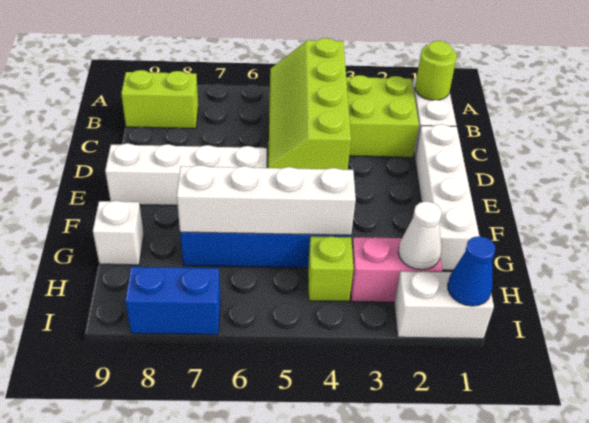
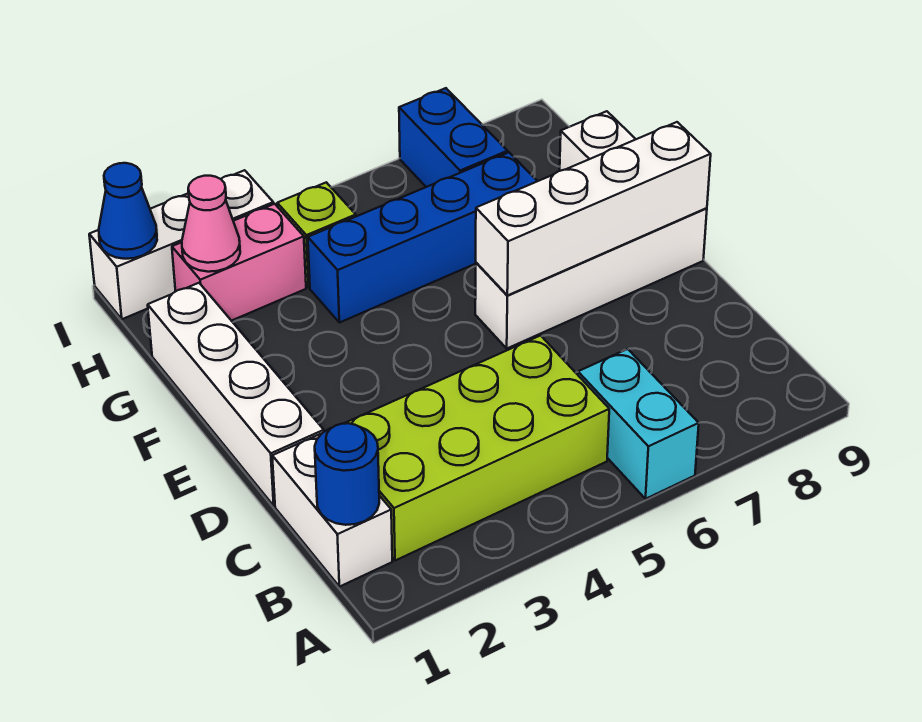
none -> cyan brick A6:B6 level 1
lime round brick B1 level 2 -> blue round brick B1 level 2
lime slope B4:E5 level 2 top 4 -> none
lime brick B8:B9 level 1 -> none
white brick G4:G7 level 2 -> white brick E6:E9 level 2
white cone H2 level 2 -> pink cone H2 level 2
white brick I1:I2 level 1 -> white brick I1:I3 level 1
blue brick I7:I8 level 1 -> blue brick H7:I7 level 1

